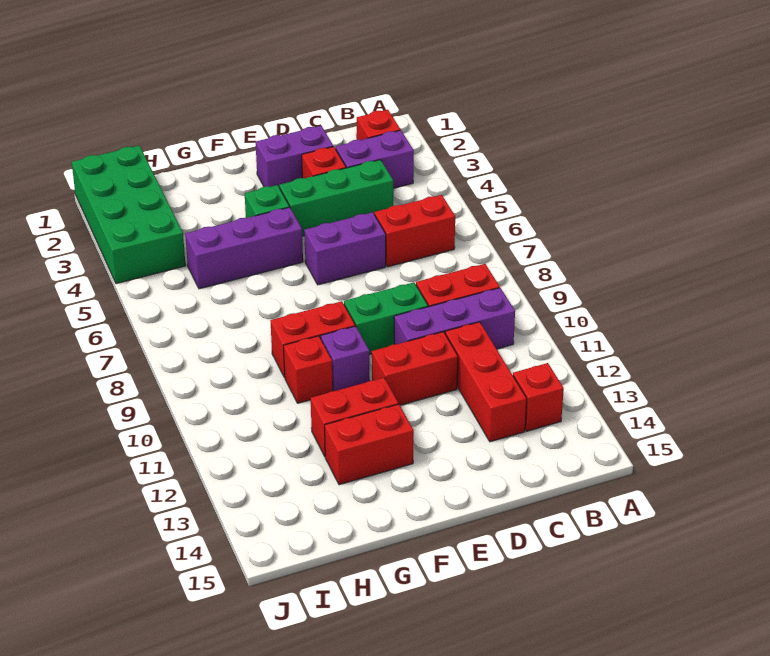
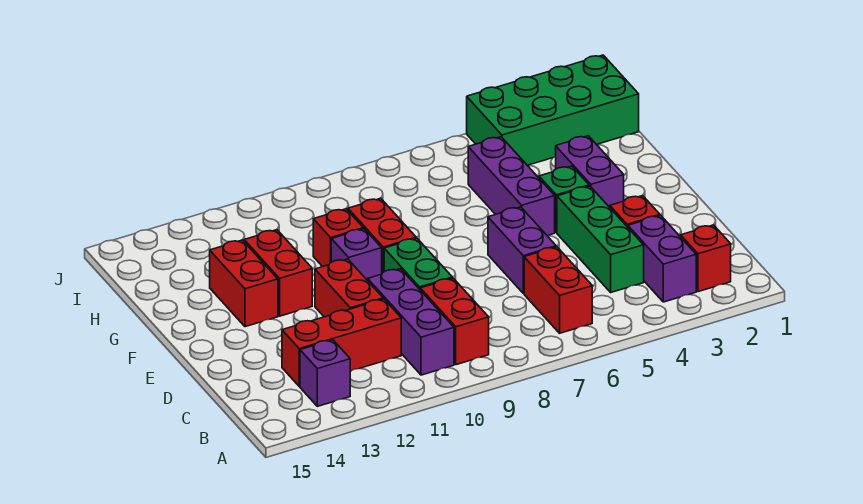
red brick B13 level 1 -> purple brick B13 level 1
purple brick D2:E2 level 1 -> purple brick F3:G3 level 1

